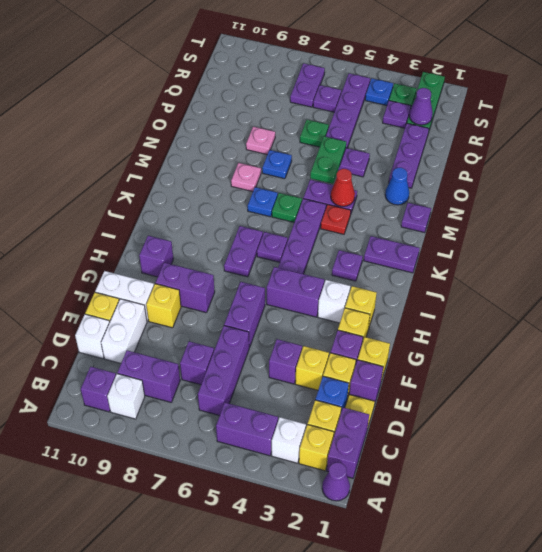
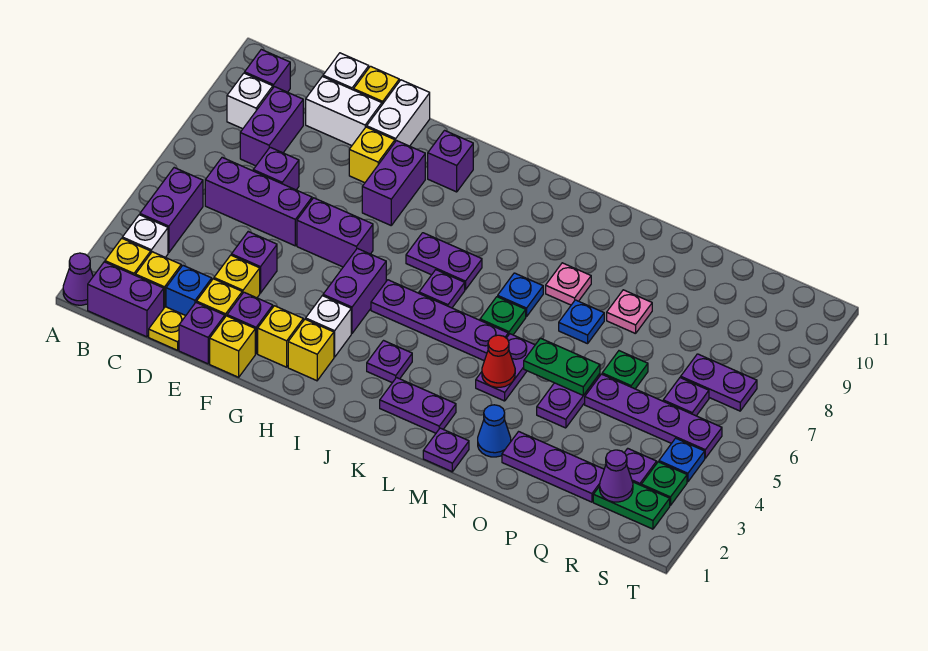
purple plate K1:K2 level 1 -> purple plate K2:L2 level 1
red plate L4 level 1 -> none
green plate R2:T2 level 1 -> green plate R2:S2 level 1

